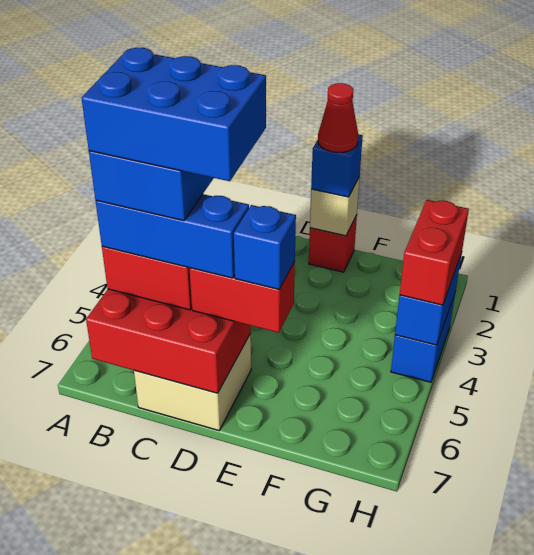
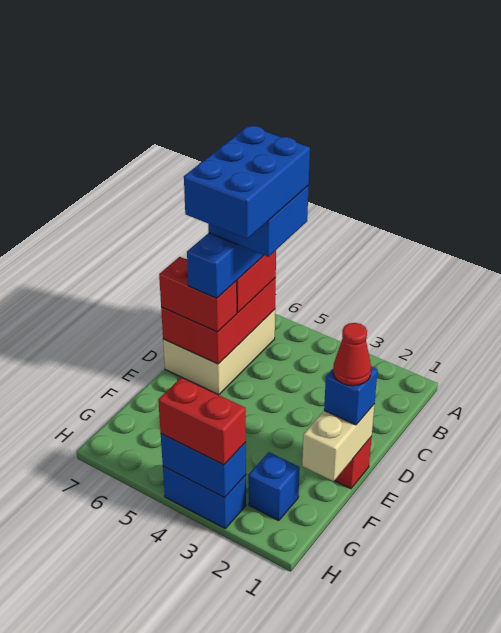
tan brick C6:D7 level 1 -> tan brick B6:D7 level 1
red brick D6:E6 level 3 -> red brick D6:D7 level 3
tan brick E1 level 2 -> tan brick E1:F1 level 2
blue brick E6 level 4 -> blue brick G2 level 1

